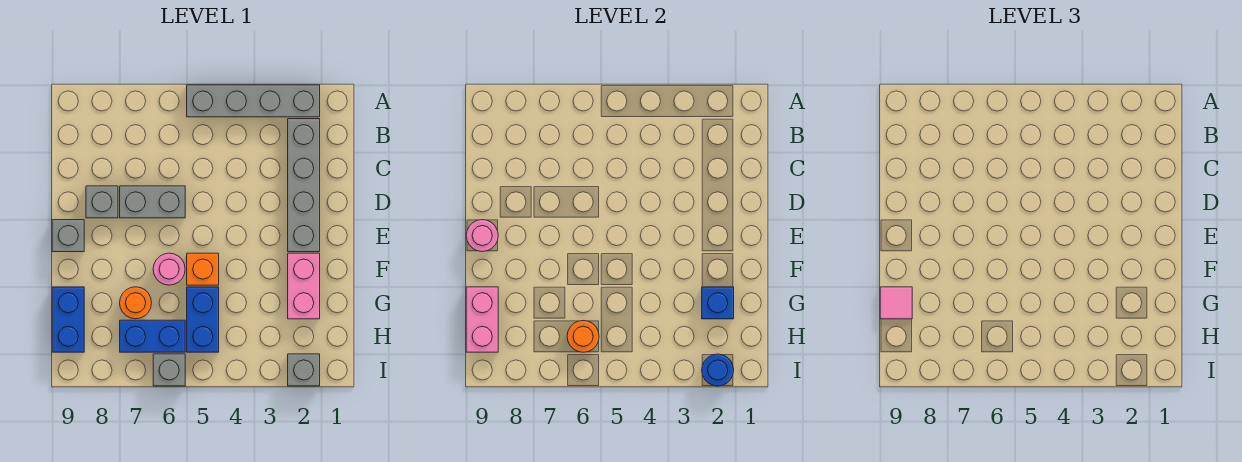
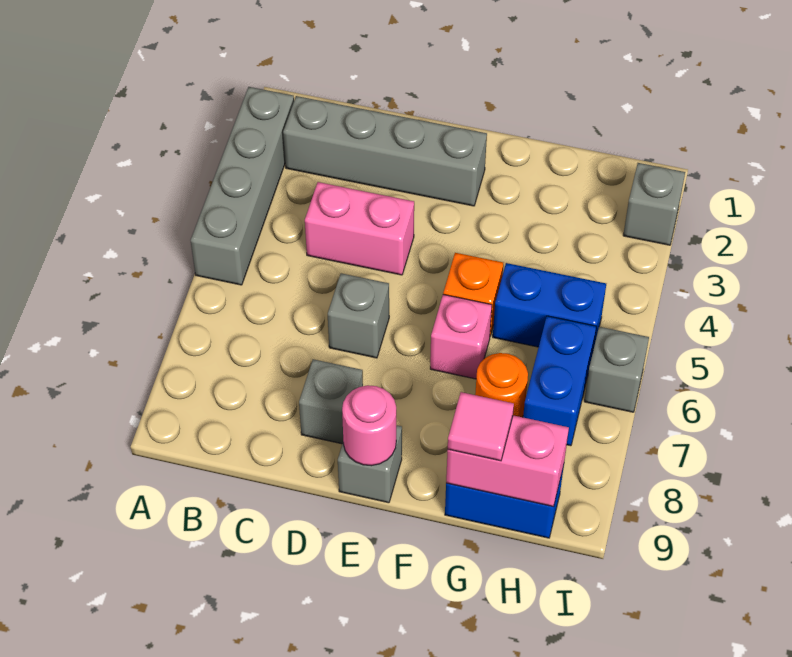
grey brick D6:D7 level 1 -> grey brick D6 level 1
pink brick F2:G2 level 1 -> pink brick C4:D4 level 1
pink round brick F6 level 1 -> pink brick F6 level 1
blue brick G2 level 2 -> none
orange round brick H6 level 2 -> none
blue round brick I2 level 2 -> none

